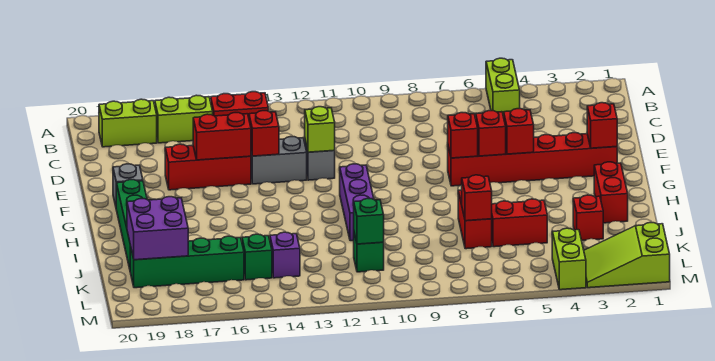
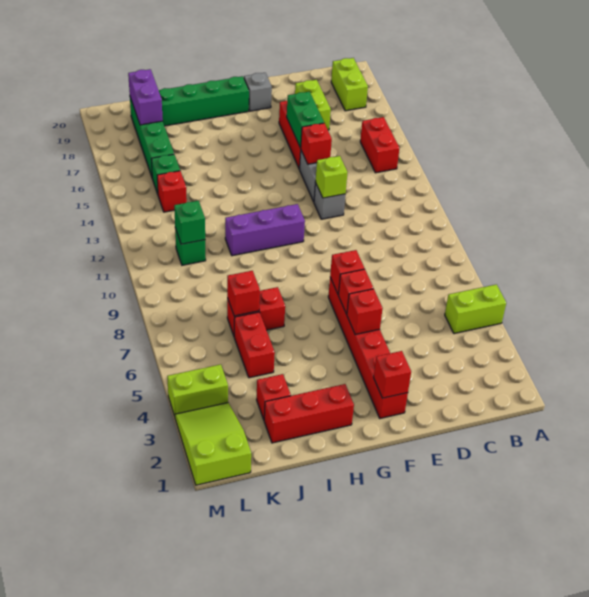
lime brick B16:B17 level 1 -> lime brick D17:D18 level 1
red brick E15:E16 level 2 -> green brick E15:E16 level 2
red brick H2:I2 level 1 -> red brick H2:J2 level 1
purple brick J18:K19 level 2 -> purple brick K18:K19 level 2
purple brick K14 level 1 -> red brick K14 level 1

